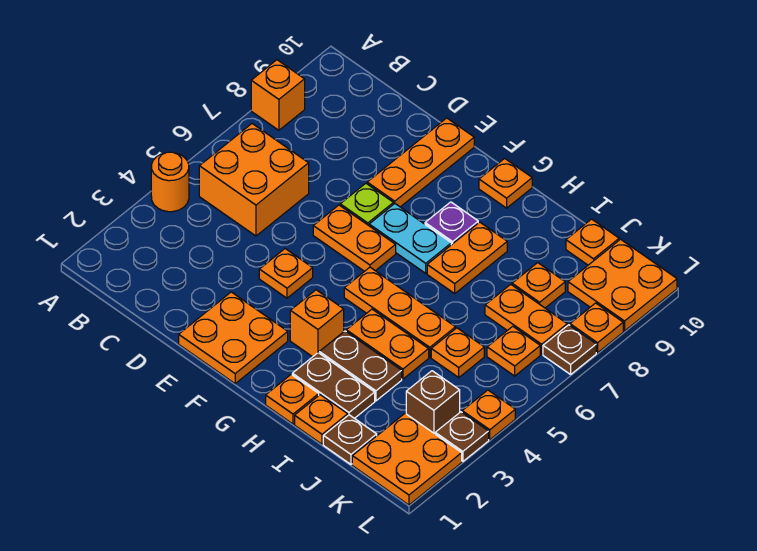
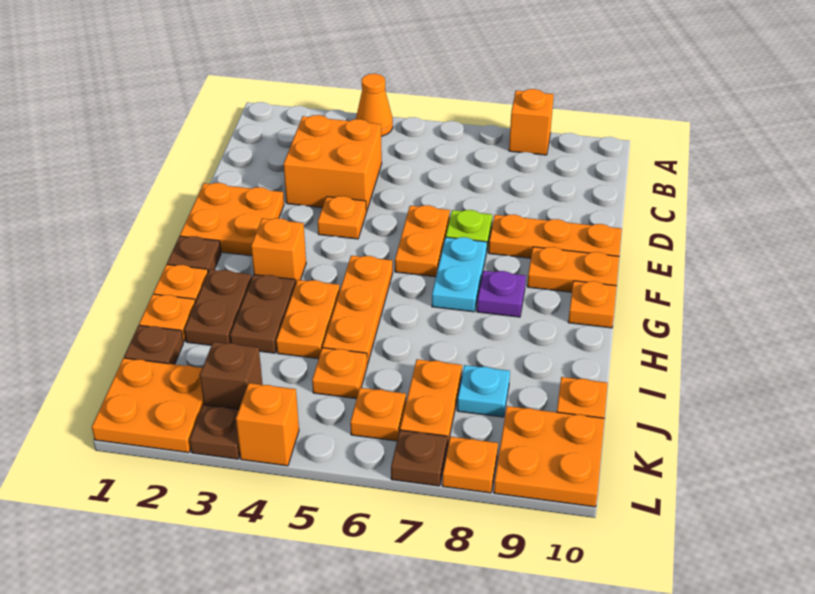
orange round brick A4 level 1 -> orange cone A4 level 1
orange brick B5:C6 level 1 -> orange brick C3:D4 level 1
none -> brown plate G1 level 1
orange plate H7:H8 level 1 -> orange plate F9:F10 level 1
orange plate J8 level 1 -> cyan plate J8 level 1
orange plate L4 level 1 -> orange brick L4 level 1

